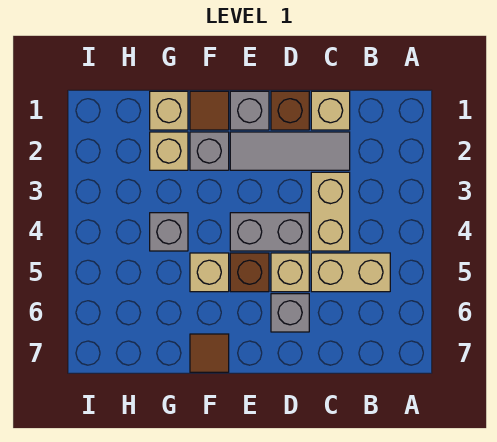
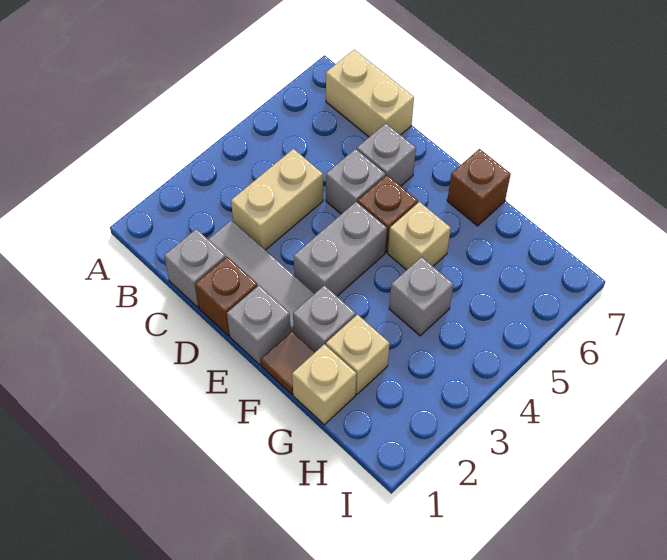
tan brick B5:C5 level 1 -> tan brick B7:C7 level 1
tan brick C1 level 1 -> grey brick C1 level 1
grey brick D4:E4 level 1 -> grey brick E3:E4 level 1
tan brick D5 level 1 -> grey brick D5 level 1
brown tile F7 level 1 -> brown brick F7 level 1

